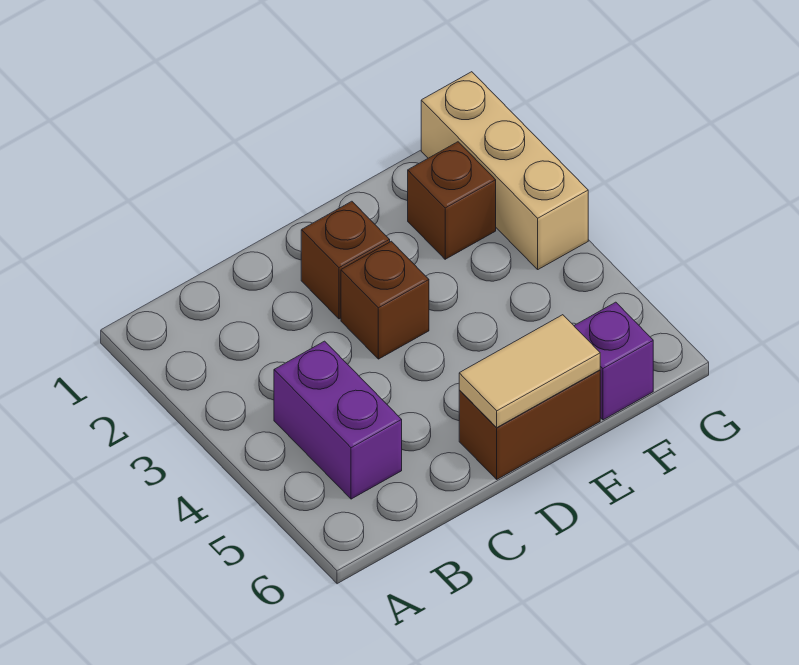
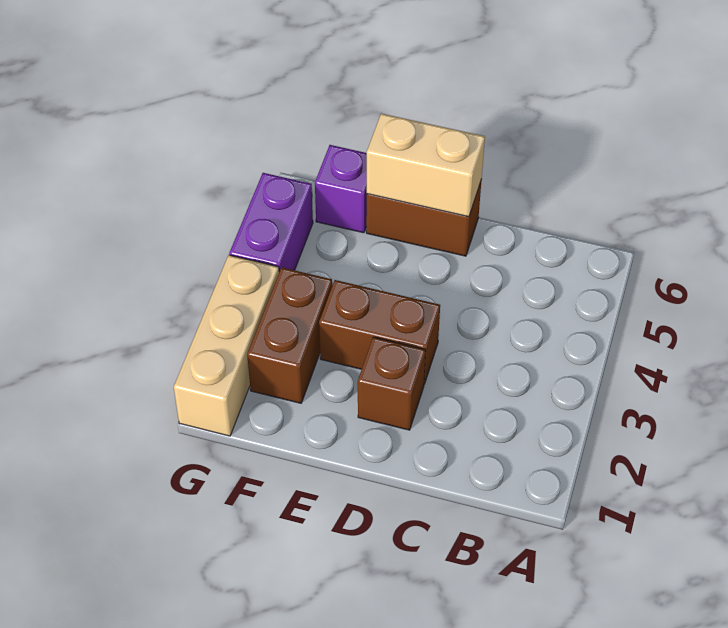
purple brick B4:B5 level 1 -> purple brick G4:G5 level 1
brown brick D3 level 1 -> brown brick D3:E3 level 1
tan tile D6:E6 level 2 -> tan brick D6:E6 level 2
brown brick F2 level 1 -> brown brick F2:F3 level 1

